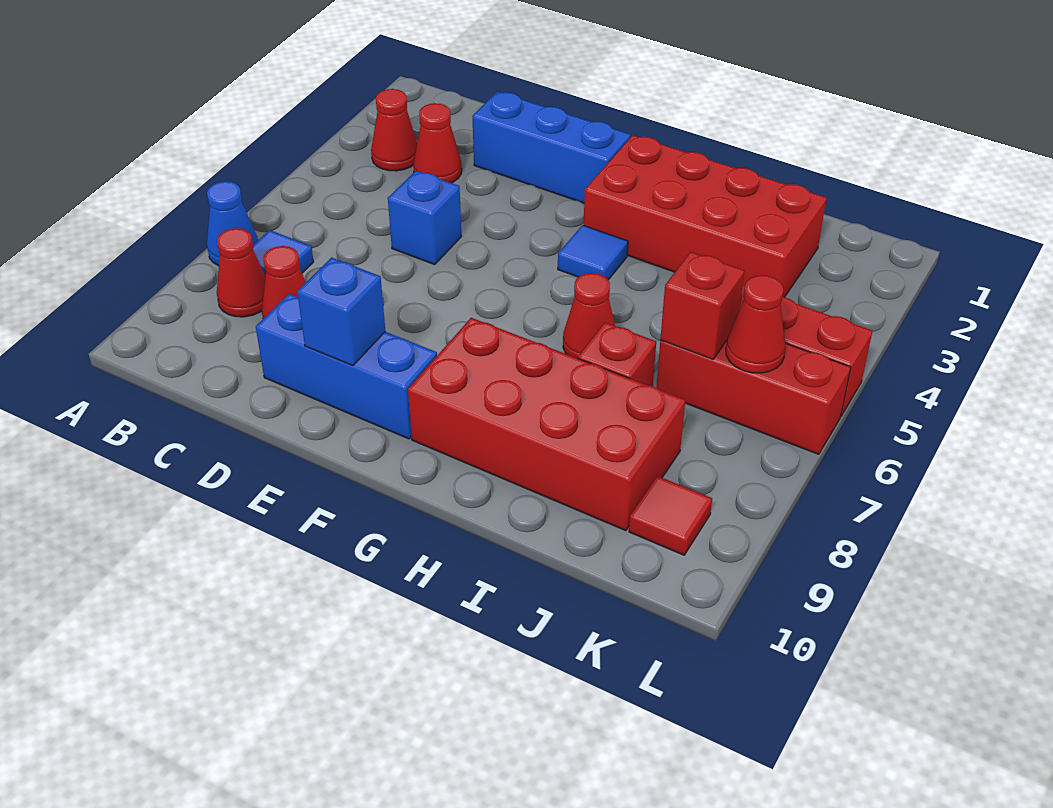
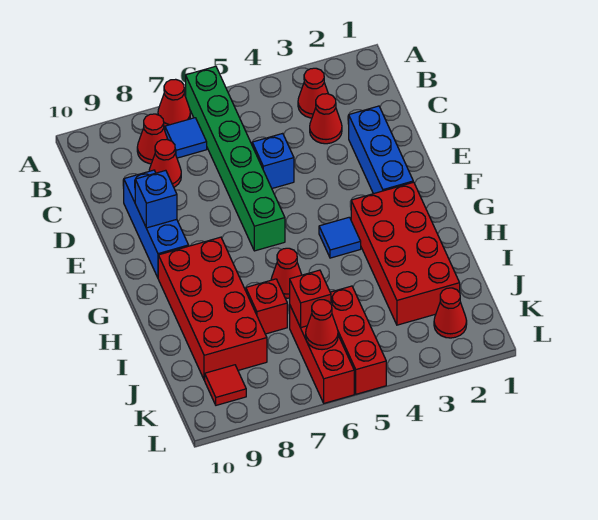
none -> green brick A6:F6 level 1
blue cone A7 level 1 -> red cone A7 level 1
none -> red cone K2 level 1

